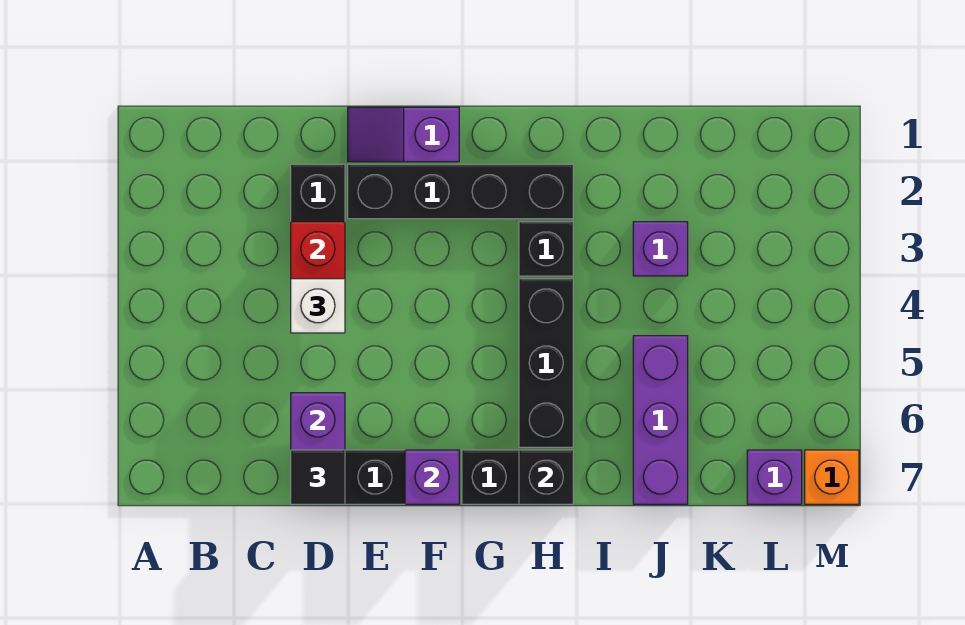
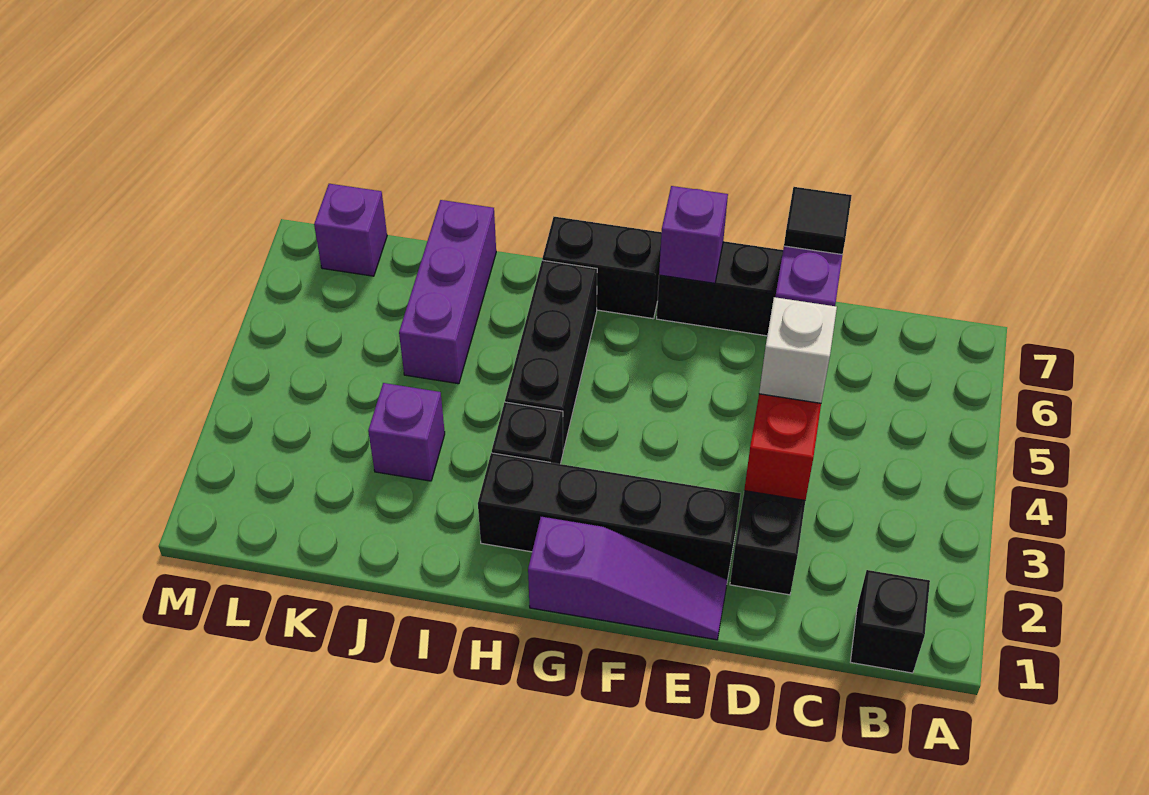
purple slope E1:F1 level 1 top F -> purple slope E1:G1 level 1 top G
black brick H7 level 2 -> black brick B1 level 1
orange brick M7 level 1 -> none

